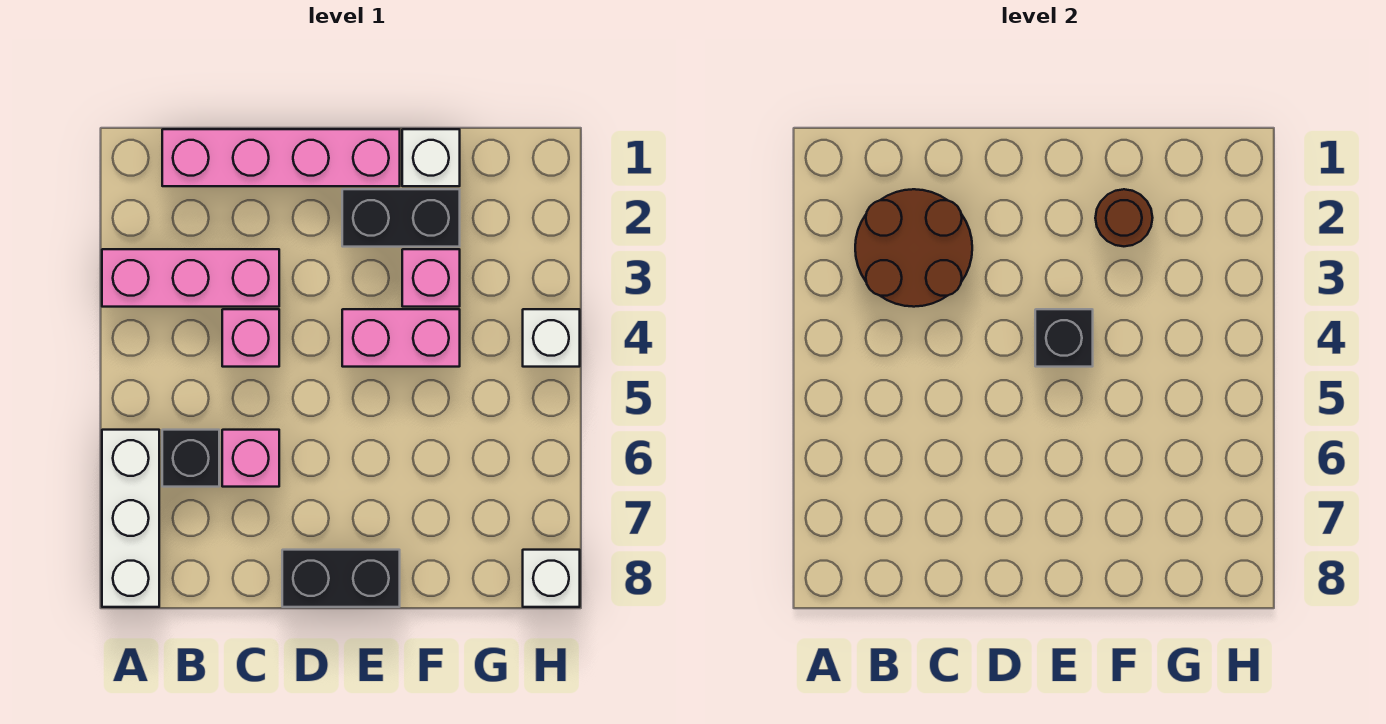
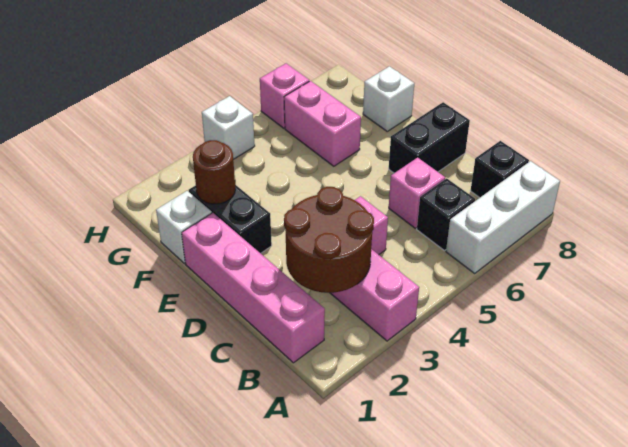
black brick D8:E8 level 1 -> black brick D7:D8 level 1
pink brick E4:F4 level 1 -> pink brick F6:G6 level 1
black brick E4 level 2 -> black brick B8 level 1
pink brick F3 level 1 -> pink brick H6 level 1
white brick H8 level 1 -> white brick F8 level 1

